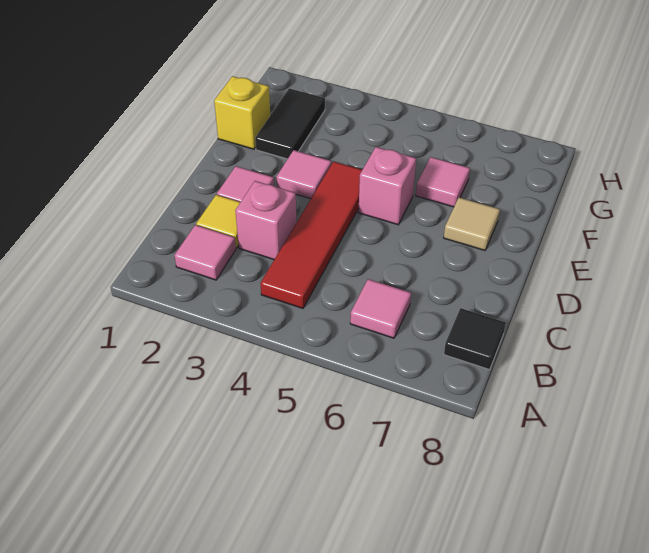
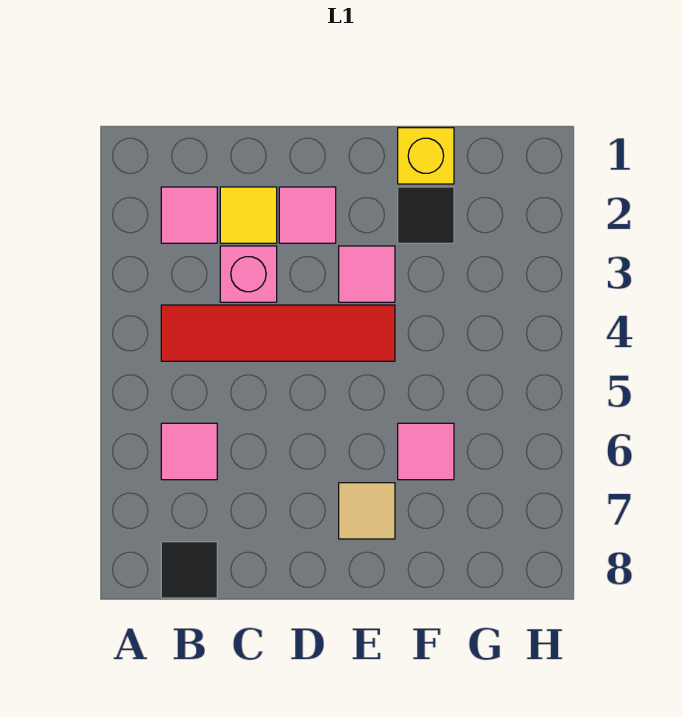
pink brick E5 level 1 -> none
black tile F2:G2 level 1 -> black tile F2 level 1

